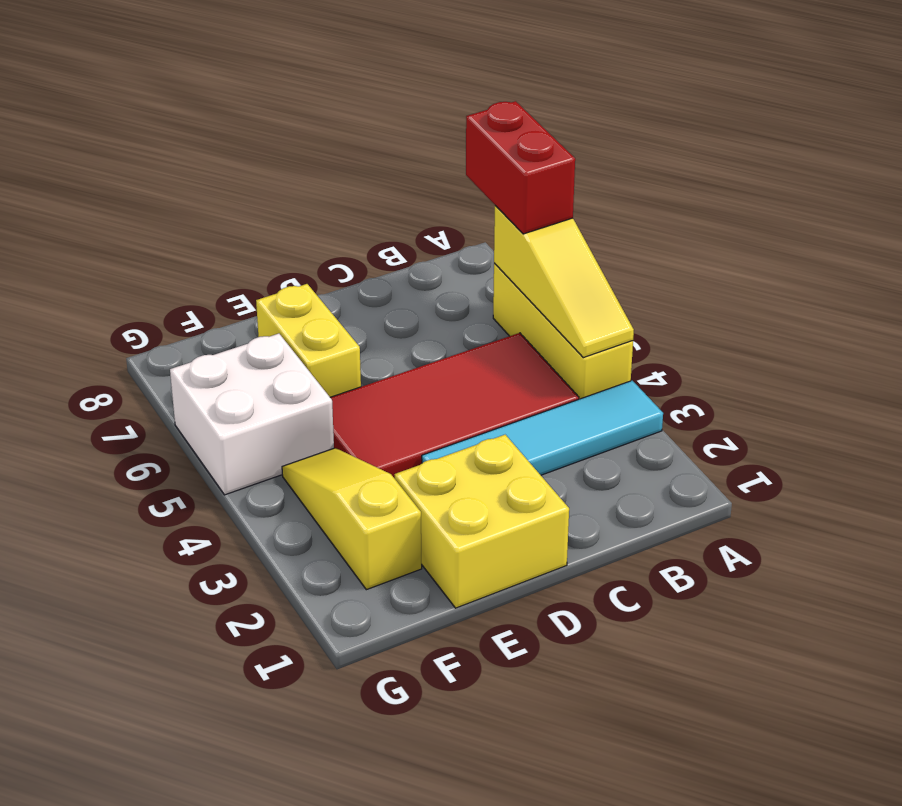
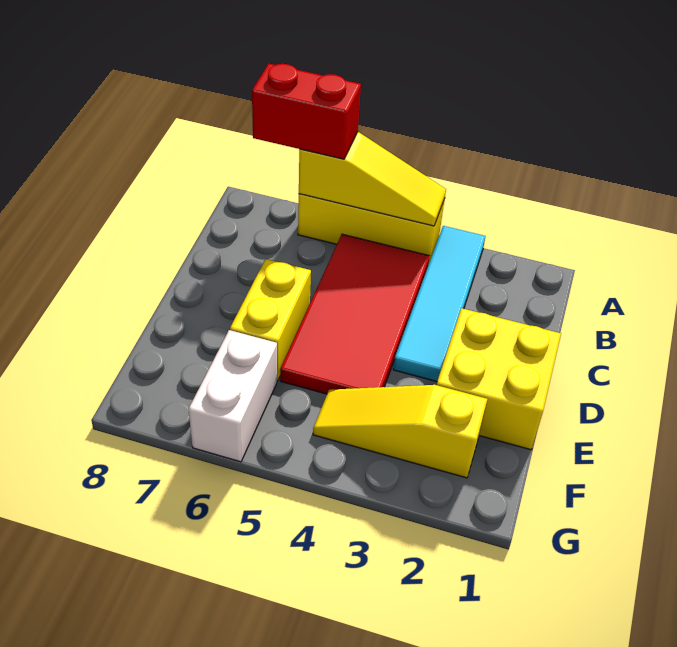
yellow brick E6:E7 level 1 -> yellow brick D6:E6 level 1
white brick F5:G6 level 1 -> white brick F6:G6 level 1

